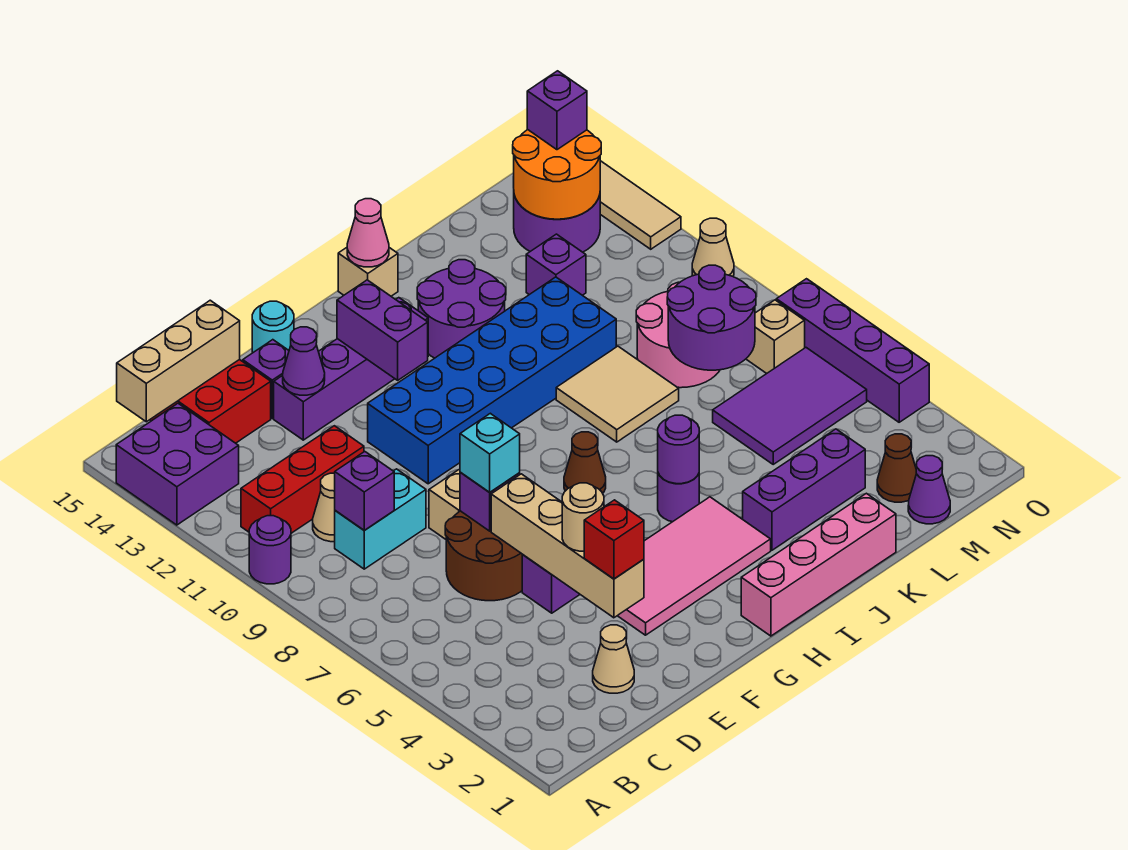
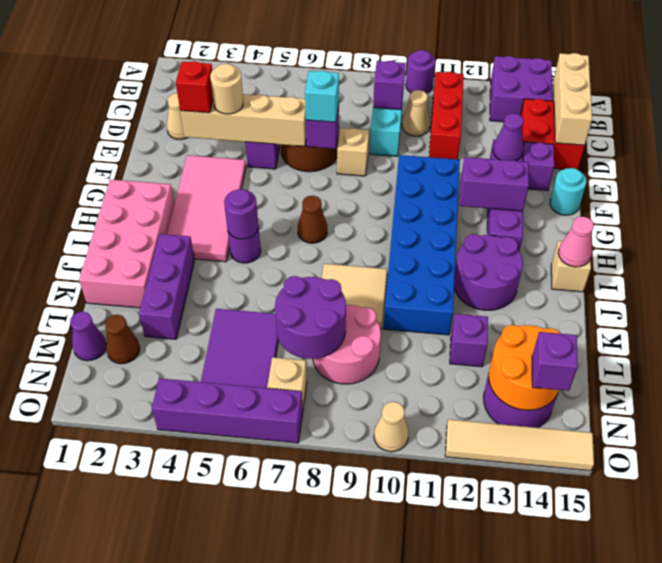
pink brick H1:K1 level 1 -> pink brick H1:K2 level 1

